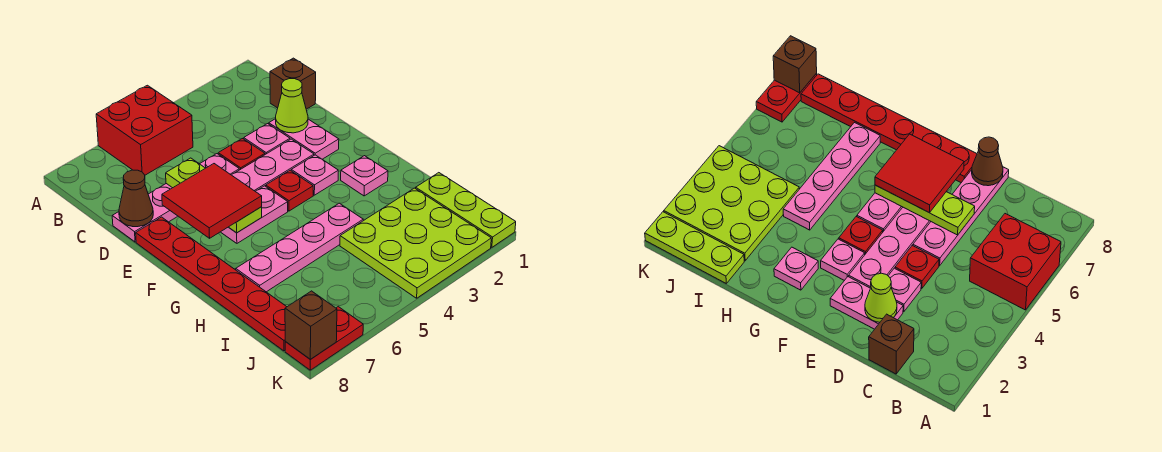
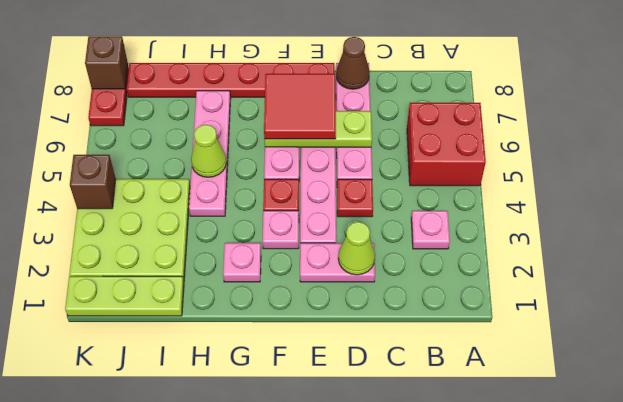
brown brick C1 level 1 -> brown brick K4 level 2
pink plate D3 level 1 -> pink plate B3 level 1
none -> lime cone H5 level 2

